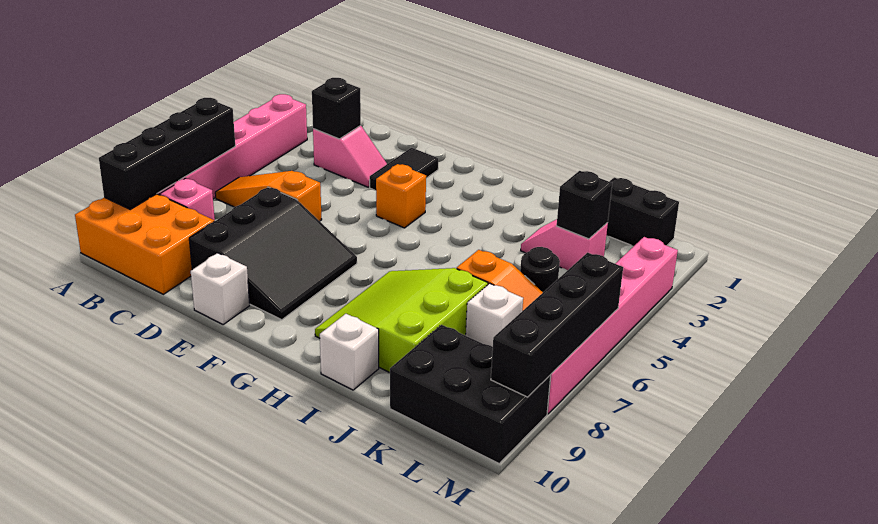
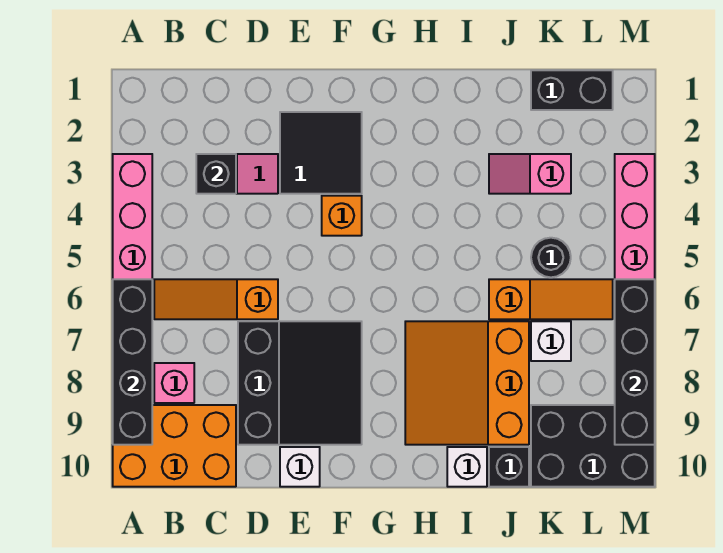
black tile E2:E3 level 1 -> black tile E2:F3 level 1
lime slope H7:J9 level 1 top J -> orange slope H7:J9 level 1 top J
black brick K3 level 2 -> black brick J10 level 1

